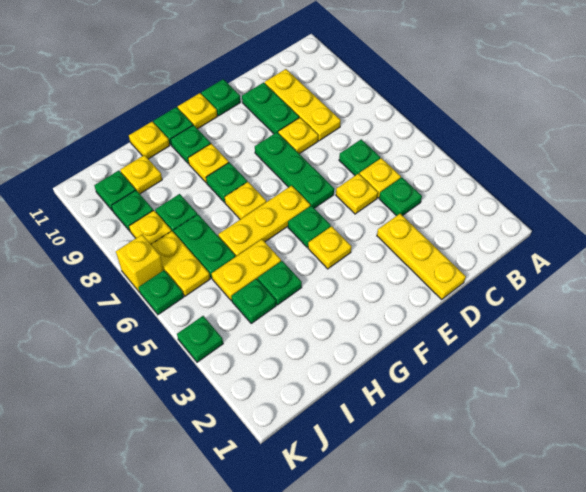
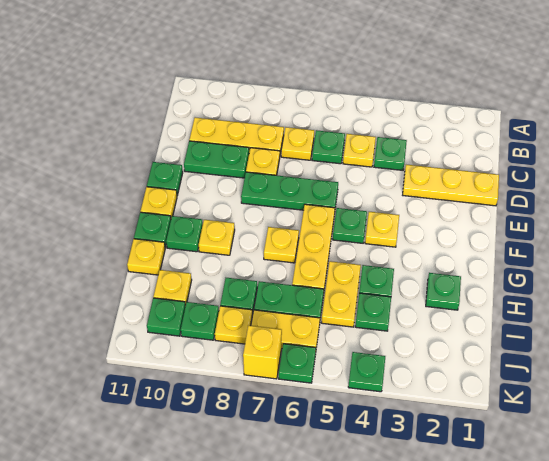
yellow plate D5 level 1 -> yellow plate C7 level 1
green plate G8 level 1 -> green plate H2 level 1

